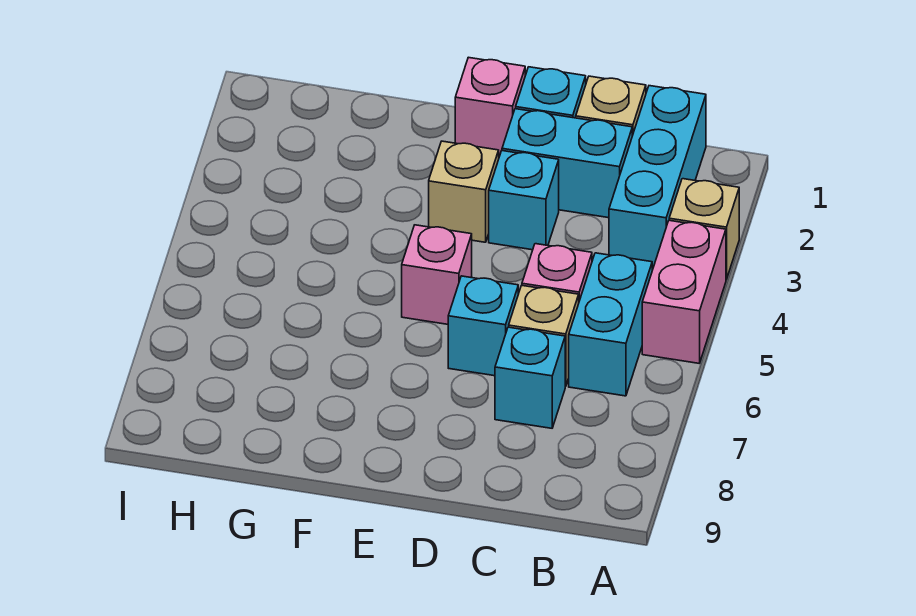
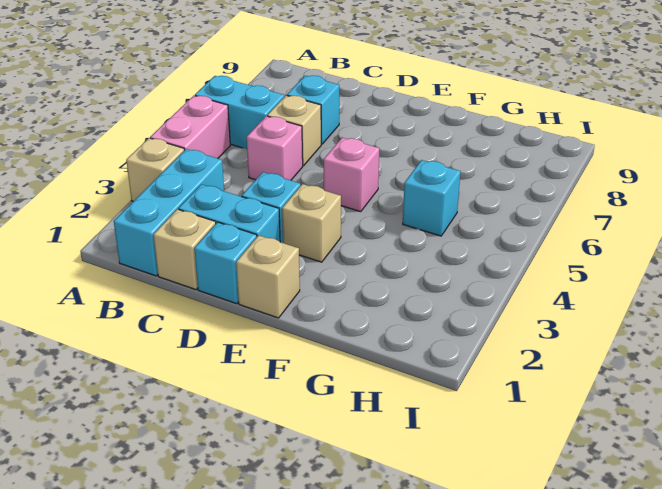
cyan brick B5:B6 level 1 -> cyan brick A6:B6 level 1
cyan brick D6 level 1 -> cyan brick G5 level 1
pink brick E1 level 1 -> tan brick E1 level 1

